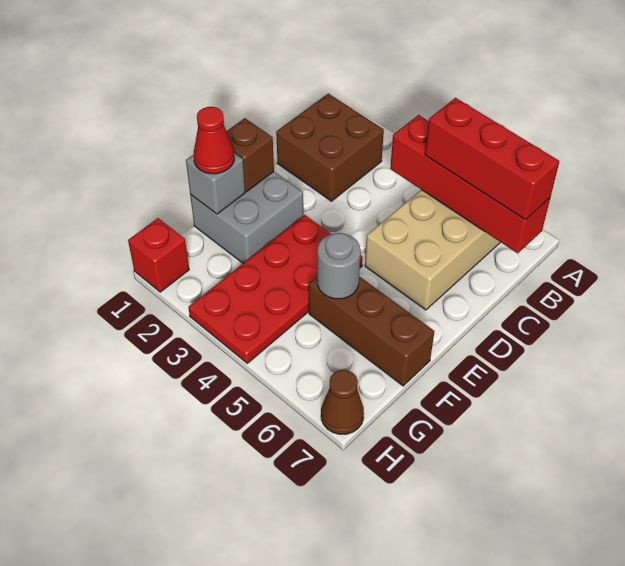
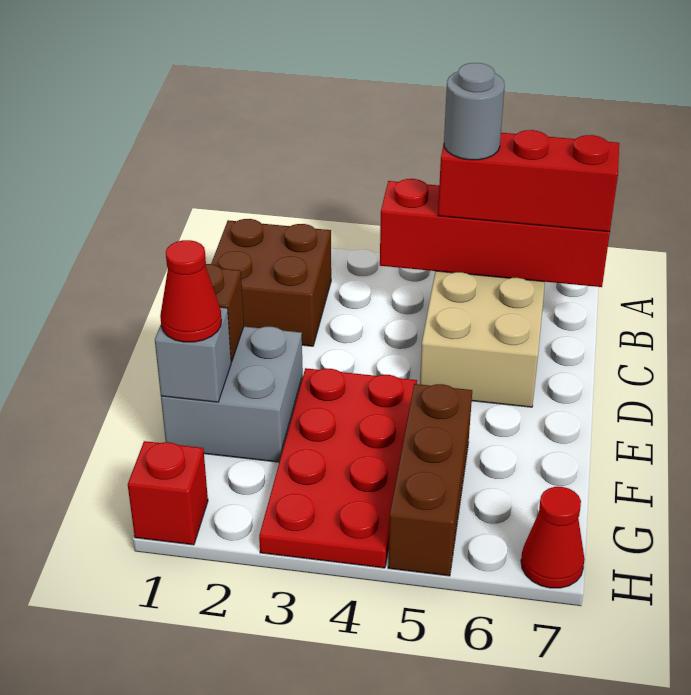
brown brick F5:F7 level 1 -> brown brick F5:H5 level 1
grey round brick F5 level 2 -> grey round brick B5 level 4
brown cone H7 level 1 -> red cone H7 level 1

